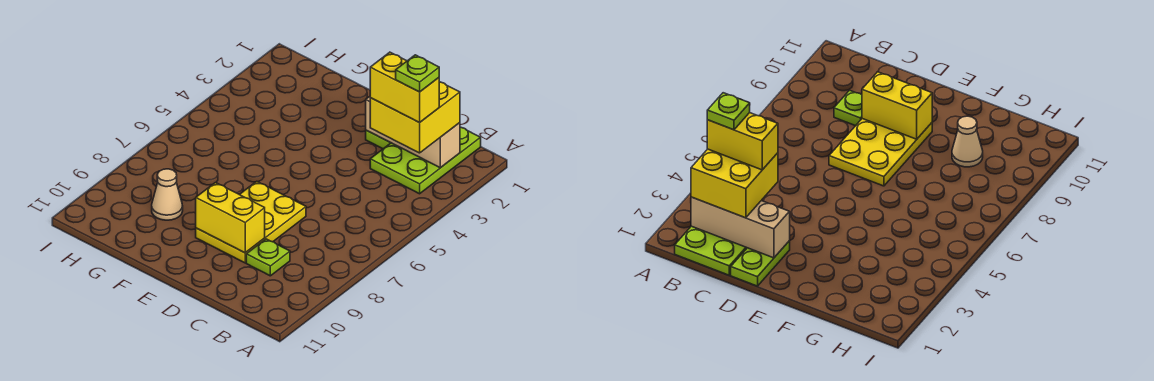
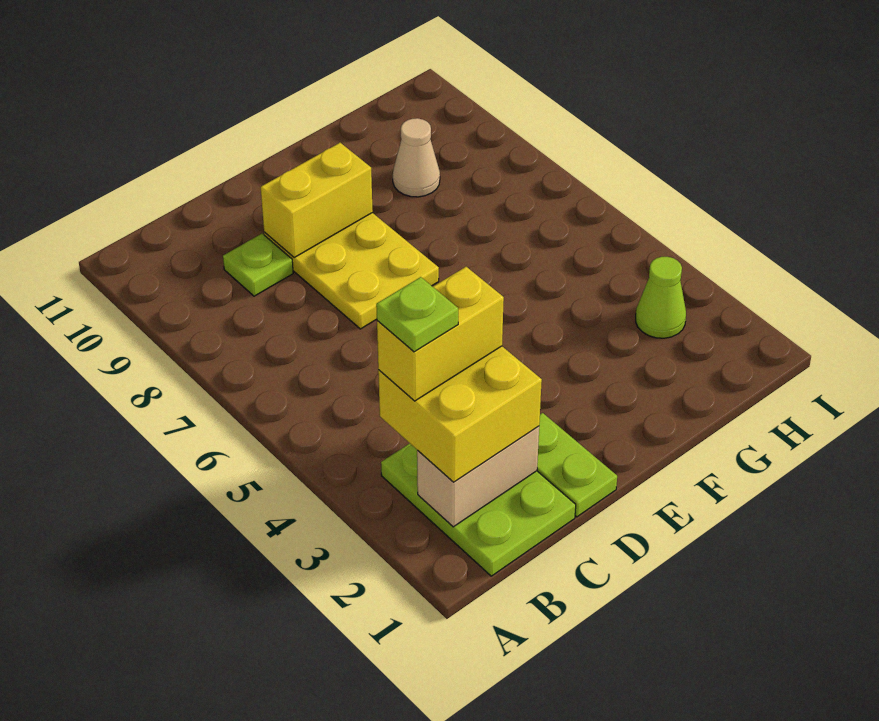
tan brick B2:D2 level 2 -> tan brick B2:C2 level 2
none -> lime cone H3 level 1

